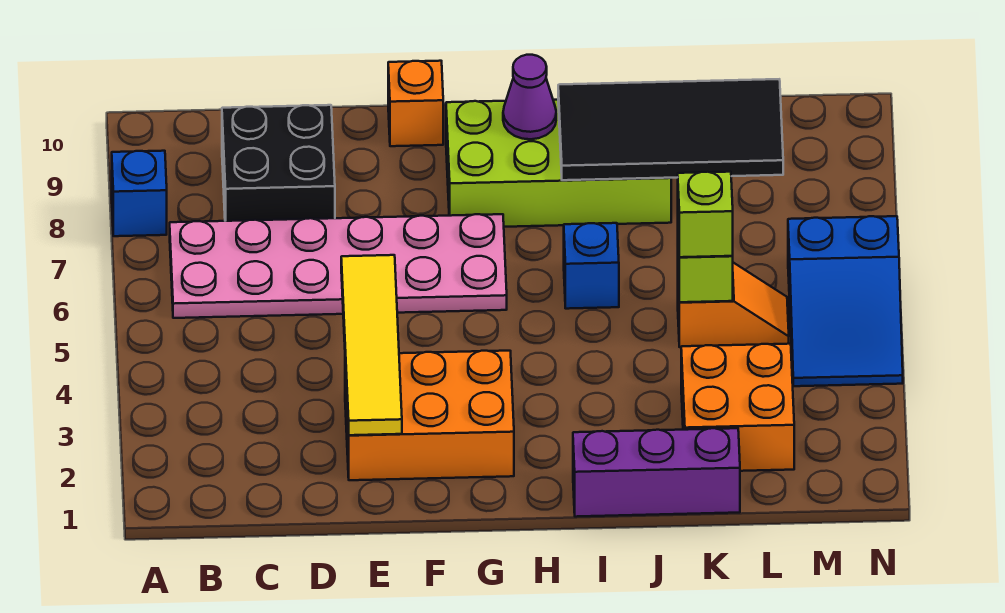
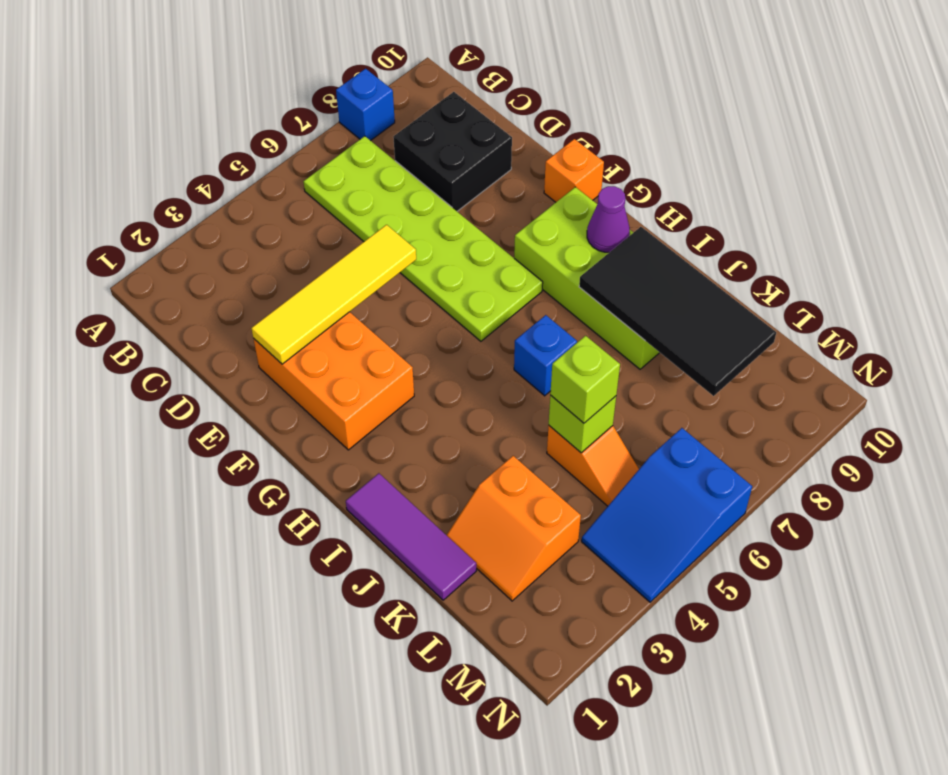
pink plate B6:G7 level 1 -> lime plate B6:G7 level 1
purple brick I1:K1 level 1 -> purple tile I1:K1 level 1
orange brick K2:L3 level 1 -> orange slope K2:L3 level 1 top 3

